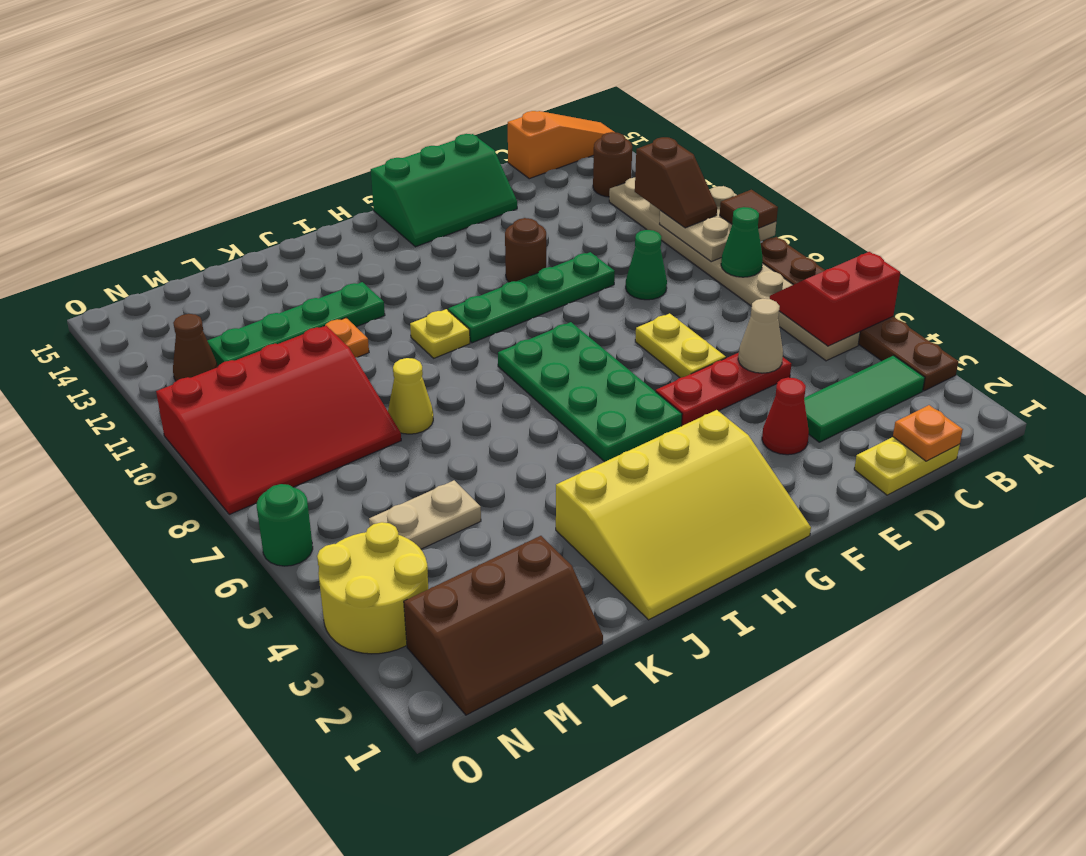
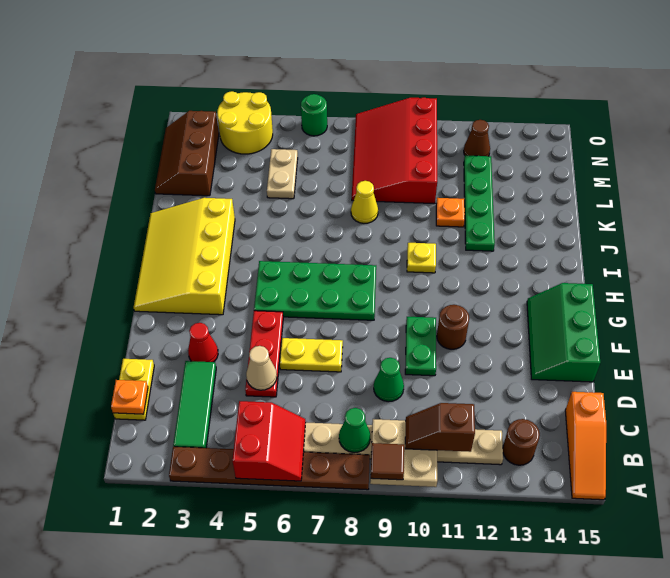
green plate E10:H10 level 1 -> green plate E10:F10 level 1

